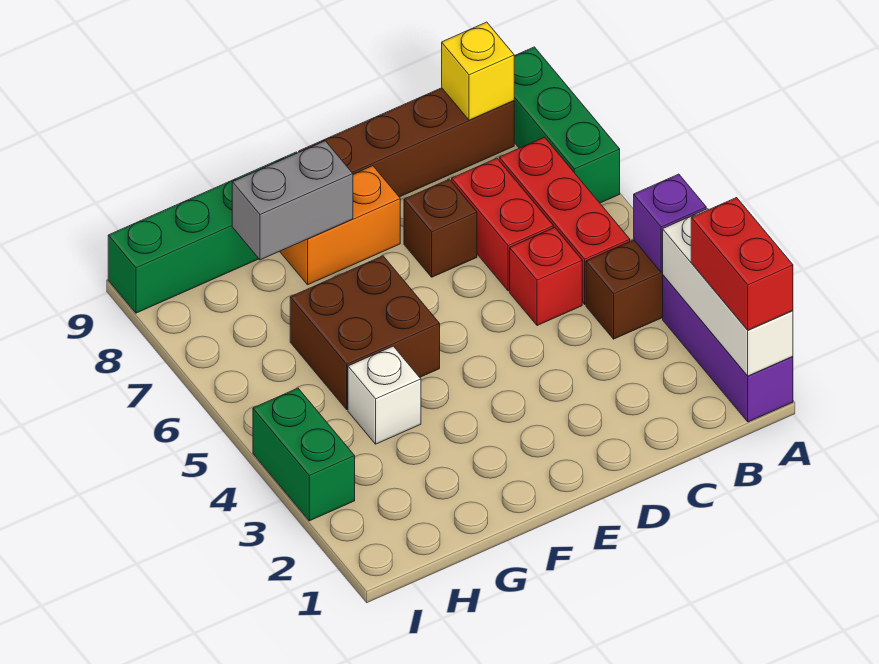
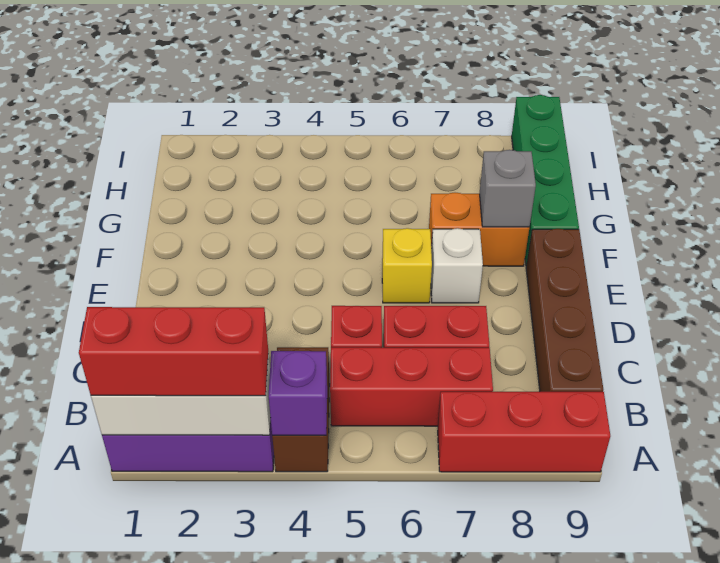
red brick A1:A2 level 3 -> red brick A1:A3 level 3
green brick A7:A9 level 1 -> red brick A7:A9 level 1
yellow brick B9 level 2 -> yellow brick E6 level 1
brown brick D7 level 1 -> none
orange brick E8:F8 level 1 -> orange brick F7:F8 level 1
brown brick F5:G6 level 1 -> none
grey brick F8:G8 level 2 -> grey brick F8 level 2
white brick G4 level 1 -> white brick E7 level 1
green brick I3:I4 level 1 -> none

